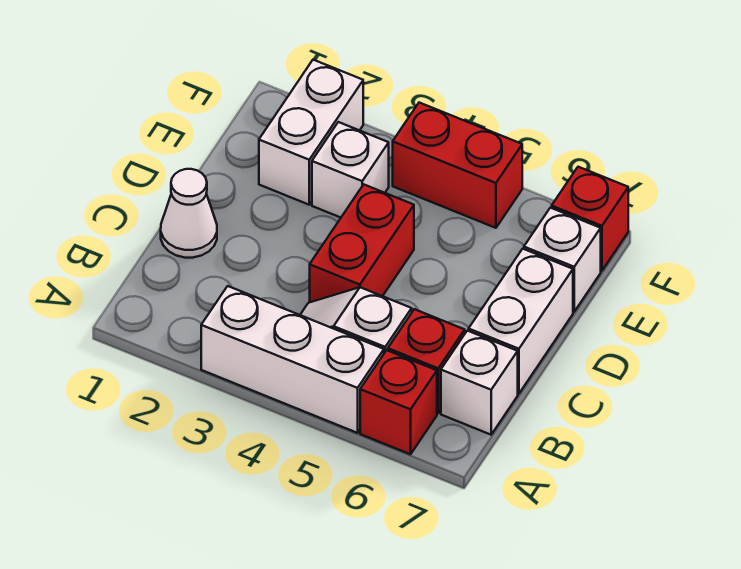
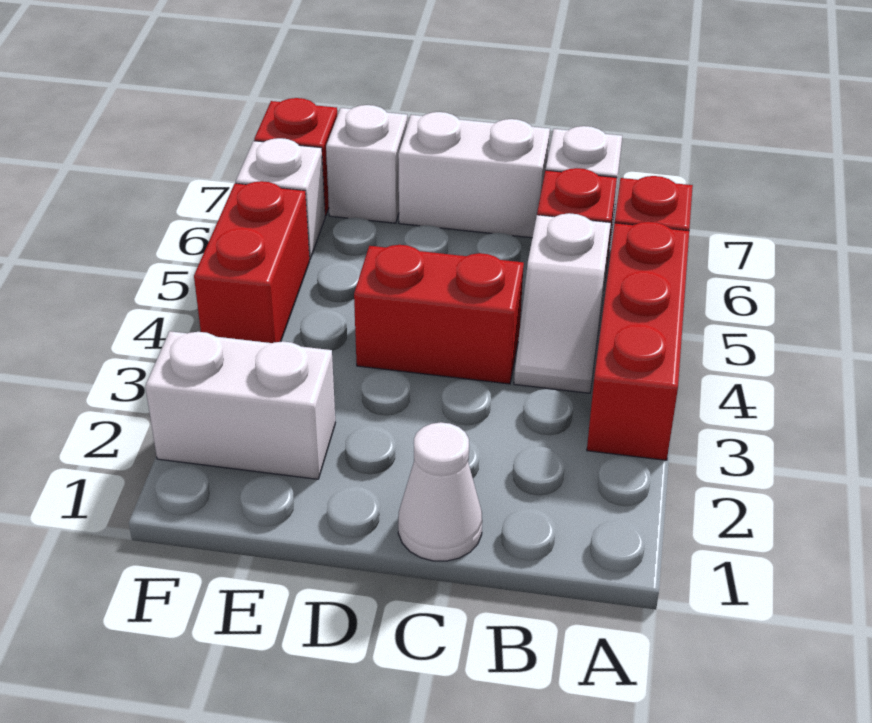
white brick A3:A5 level 1 -> red brick A3:A5 level 1
white brick E3 level 1 -> white brick F6 level 1

